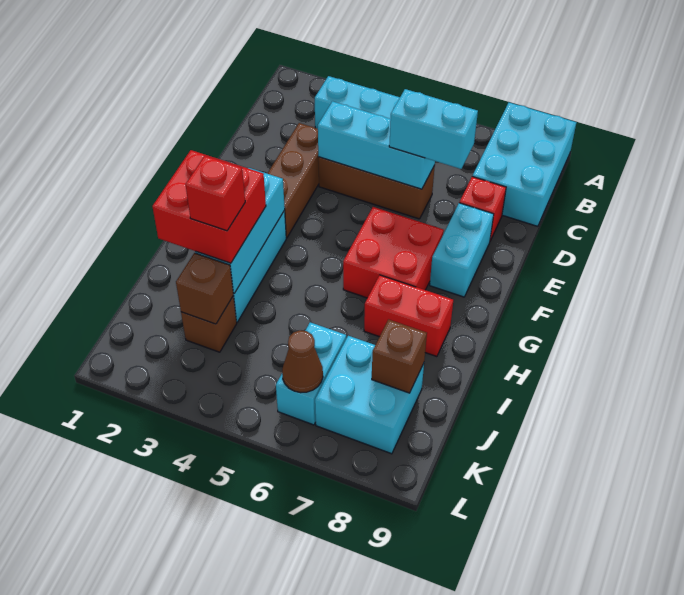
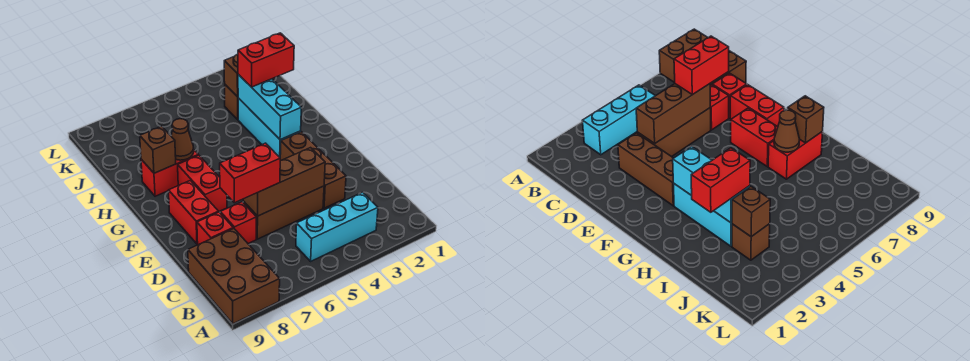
cyan brick A8:C9 level 1 -> brown brick A8:C9 level 1
cyan brick D4:D6 level 2 -> brown brick D4:D6 level 2
cyan brick D6:D7 level 3 -> red brick D6:D7 level 3
cyan brick E8:F8 level 1 -> red brick E8:F8 level 1
red brick F6:G7 level 1 -> red brick F7:G7 level 1
red brick H2:I3 level 3 -> red brick I2:I3 level 3
red brick I3 level 4 -> red brick D7 level 1
cyan brick J6:K6 level 1 -> none
cyan brick J7:K8 level 1 -> none
brown brick J8 level 2 -> brown brick H8 level 2
brown cone K6 level 2 -> brown cone H7 level 2

